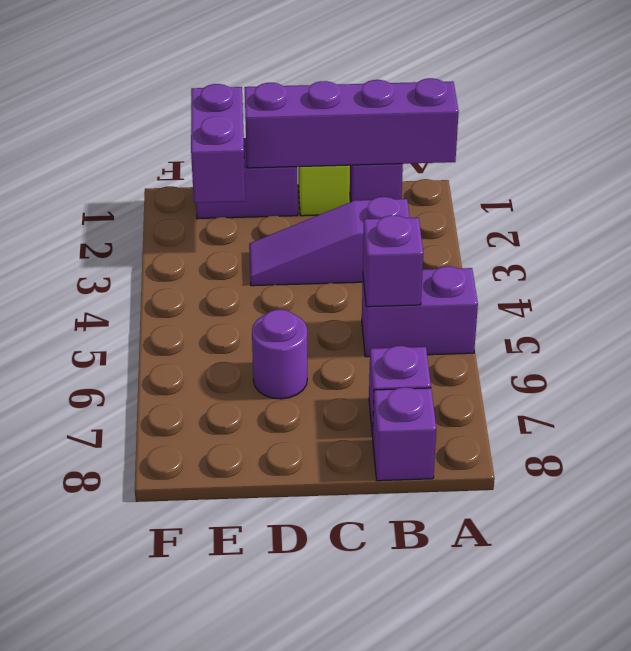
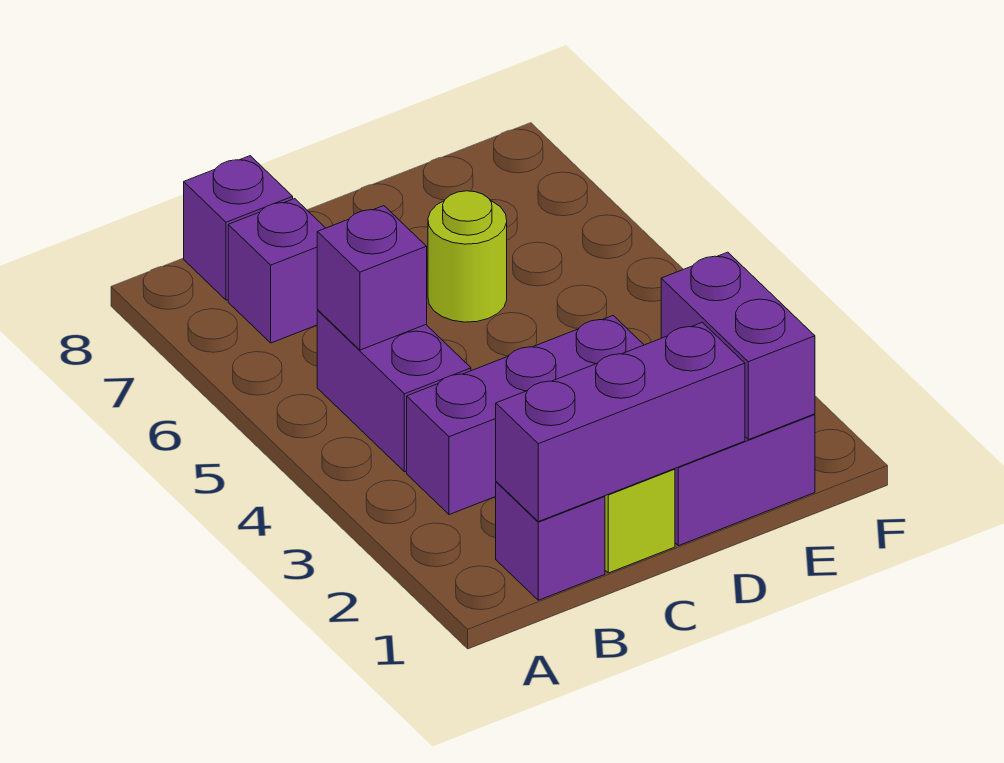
purple brick A1:D1 level 2 -> purple brick B1:D1 level 2
purple brick A5:B5 level 1 -> purple brick B4:B5 level 1
purple slope B3:D3 level 1 top B -> purple brick B3:D3 level 1
purple round brick D6 level 1 -> lime round brick D6 level 1

